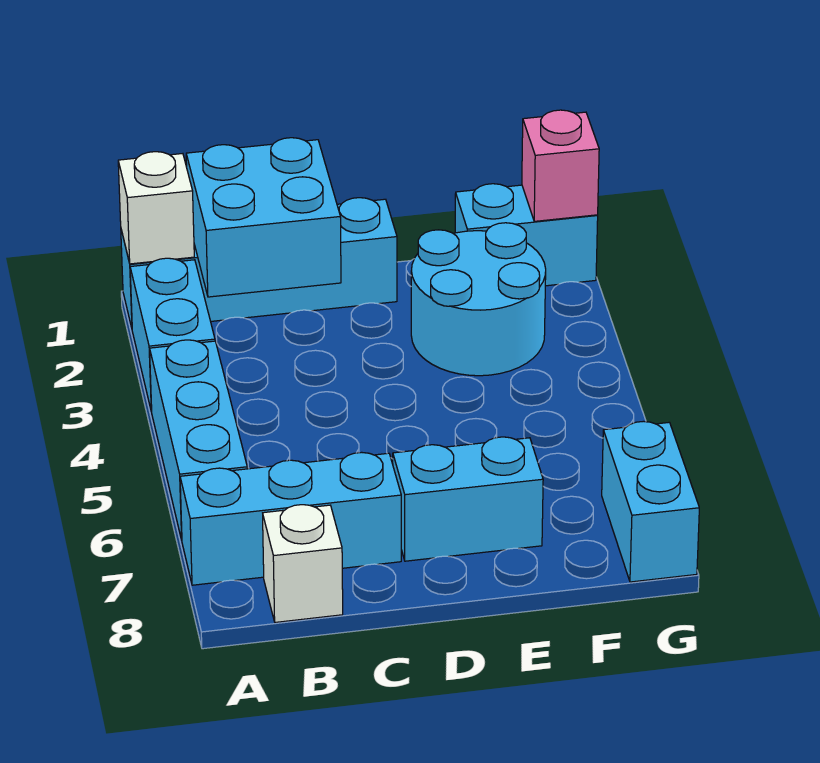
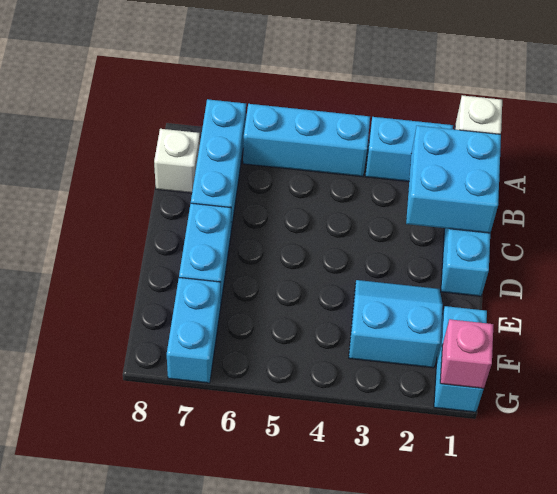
cyan round brick E2:F3 level 1 -> cyan slope E2:F3 level 1 top F
cyan brick G7:G8 level 1 -> cyan brick F7:G7 level 1

